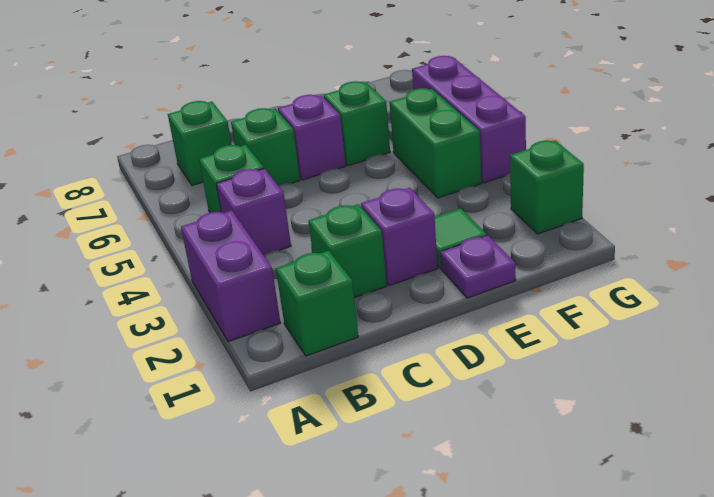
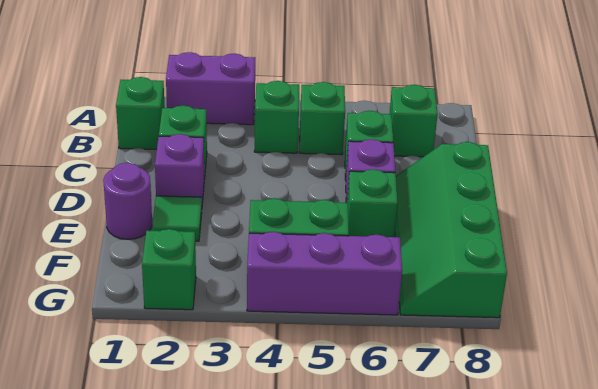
purple brick B4 level 1 -> green brick B4 level 1
none -> green slope D7:G8 level 1 top 8
purple plate E1 level 1 -> purple round brick E1 level 1

